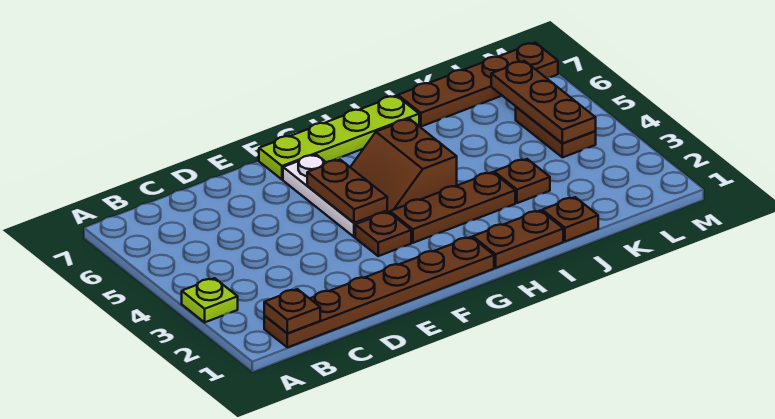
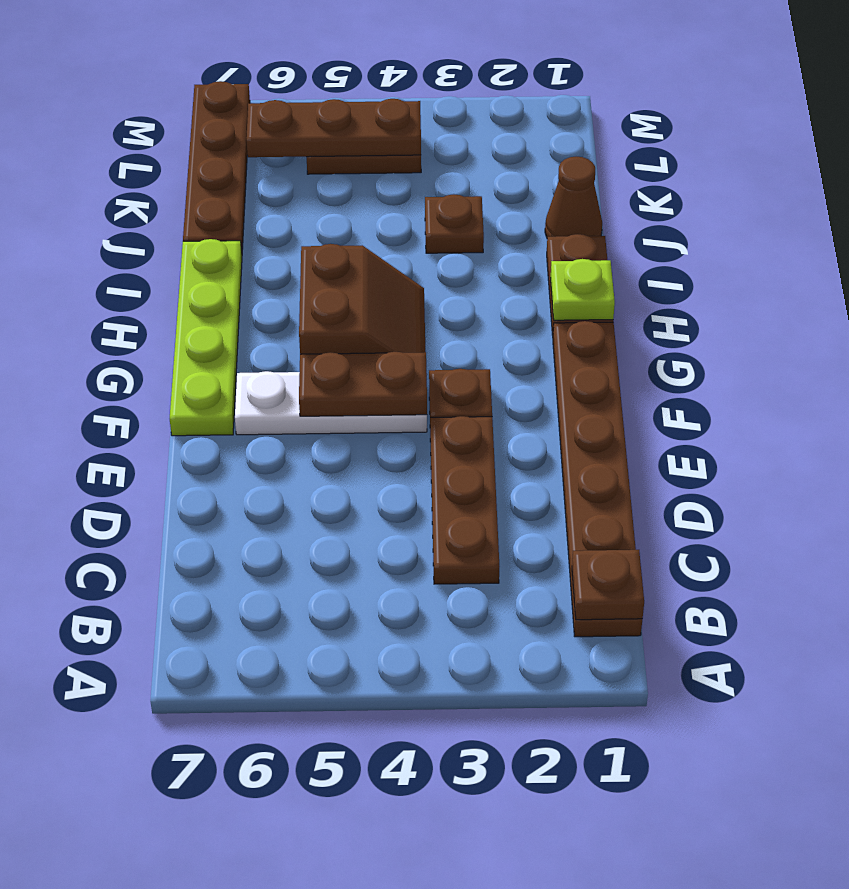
lime plate A3 level 1 -> lime plate H1 level 2
brown plate G3:I3 level 1 -> brown plate C3:E3 level 1
brown slope G4:H5 level 1 top H -> brown slope G4:H5 level 1 top 5
brown plate J1 level 1 -> brown cone J1 level 1

